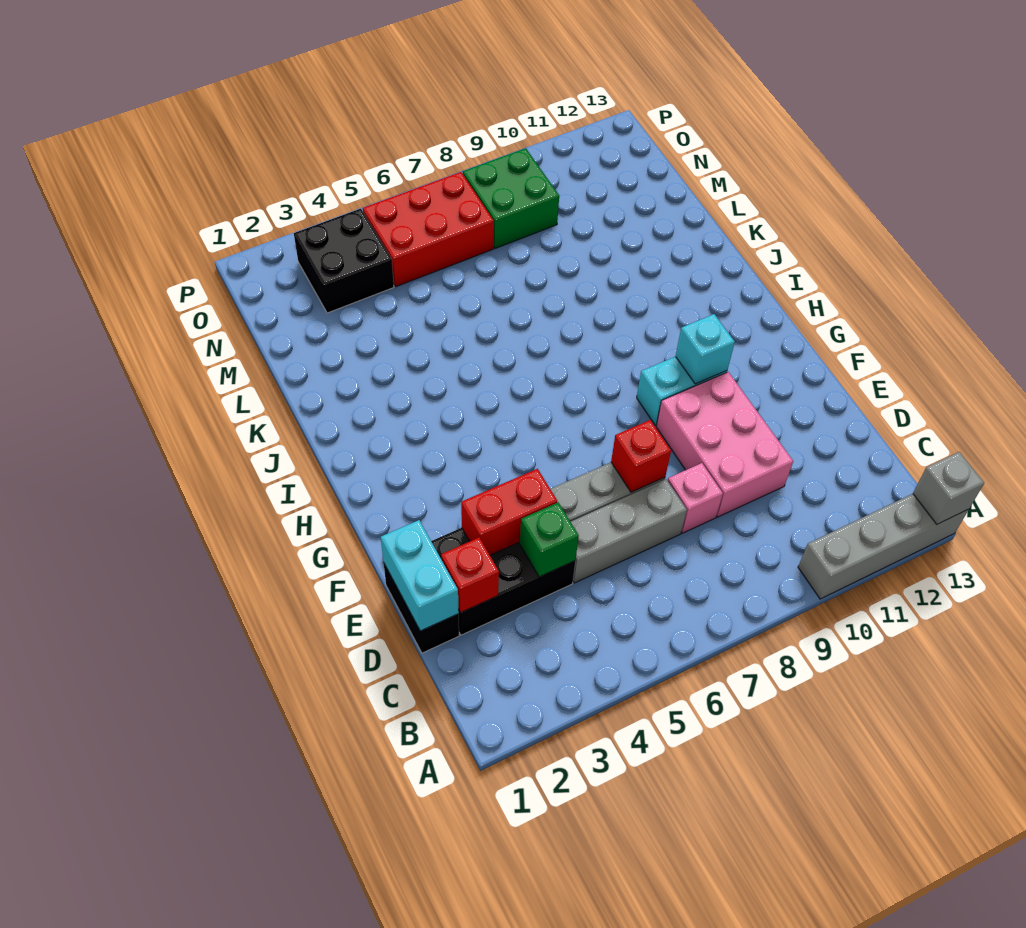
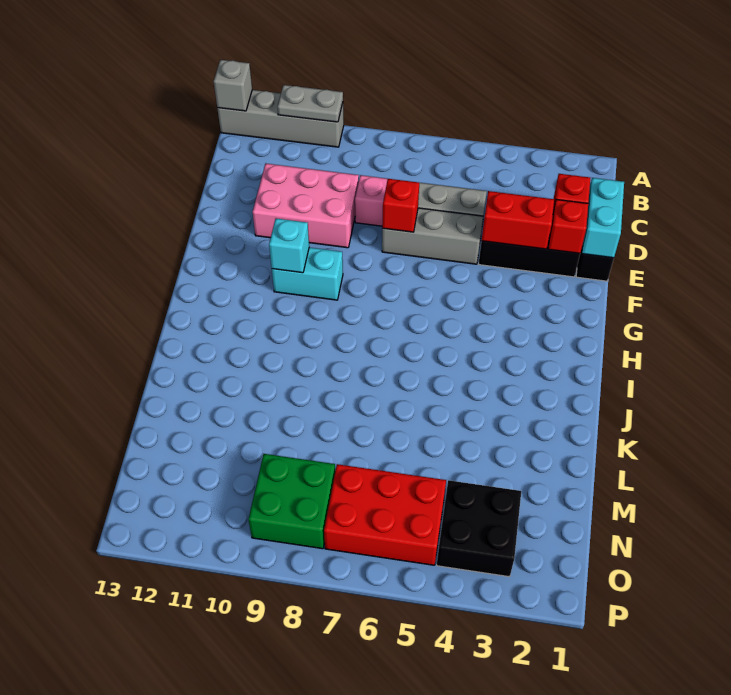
none -> grey plate A10:A11 level 2
green brick D4 level 2 -> none
pink brick D9:F10 level 1 -> pink brick D9:E11 level 1
none -> red brick E2 level 2

